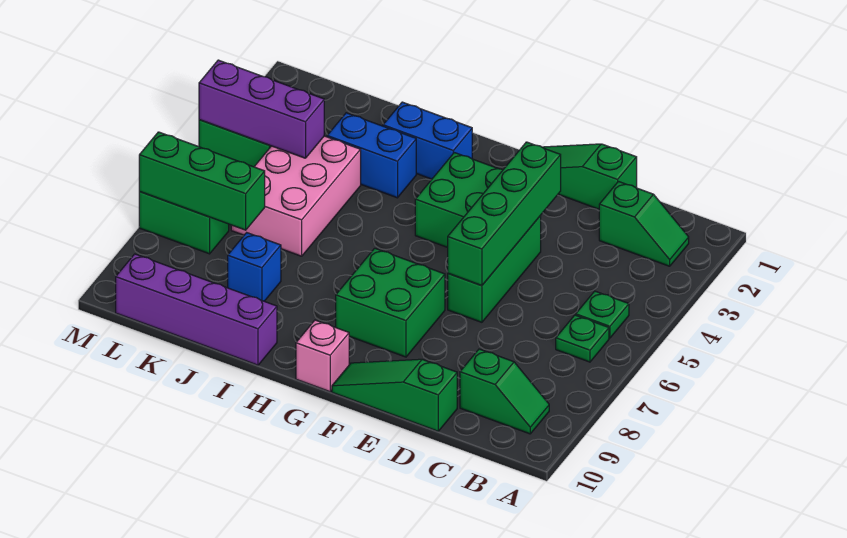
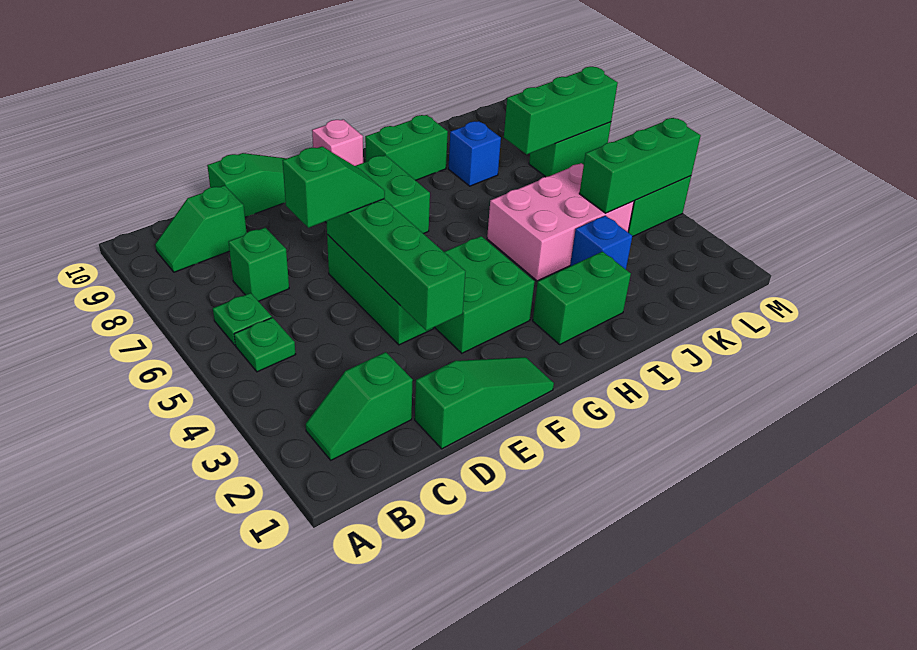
none -> green brick C7 level 1
none -> green slope D6:E6 level 3 top D
blue brick H2:I2 level 1 -> green brick H2:I2 level 1
none -> green brick H9:I9 level 1
blue brick I3:J3 level 1 -> blue brick J3 level 1
purple brick I10:L10 level 1 -> none
pink brick J4:K6 level 1 -> pink brick I4:K5 level 1
purple brick K4:M4 level 2 -> green brick K4:M4 level 2

